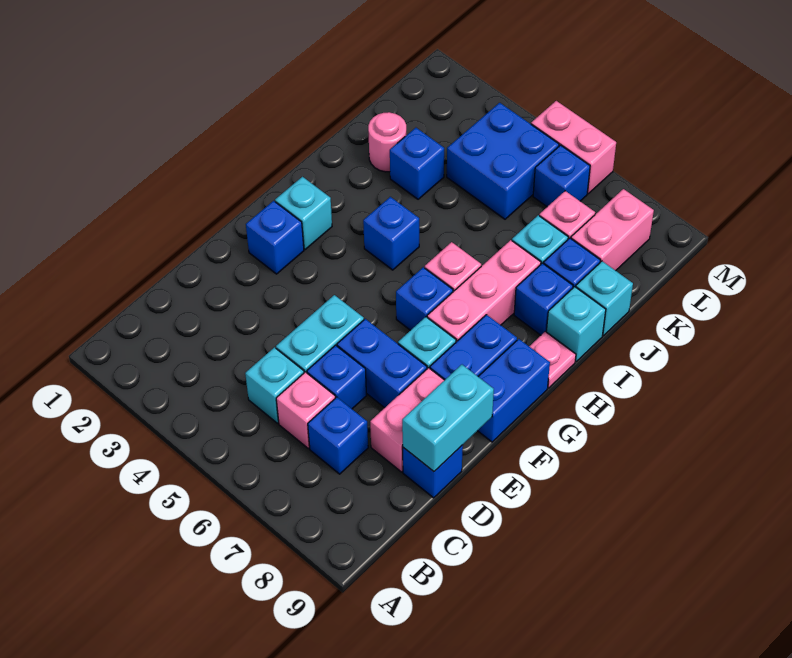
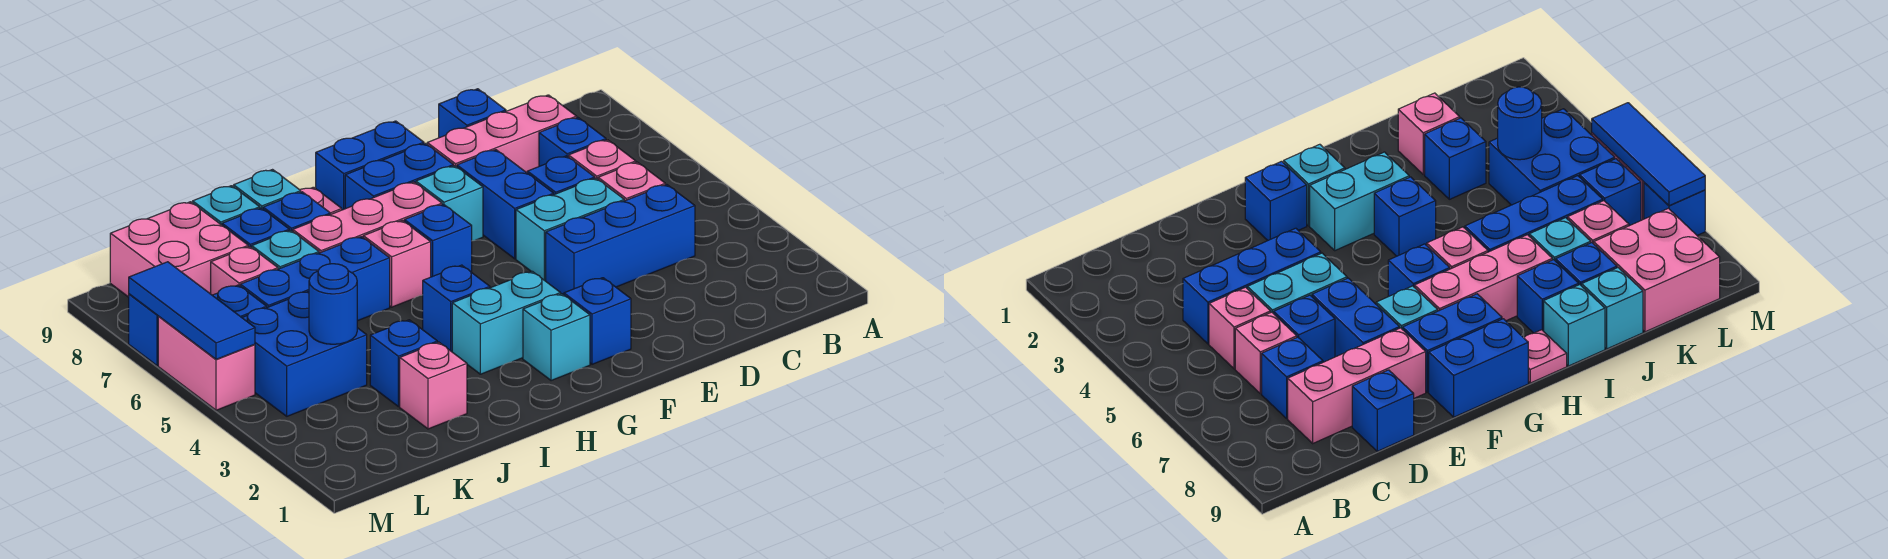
none -> blue brick C4:E4 level 1
cyan brick C5 level 1 -> pink brick C5 level 1
pink brick D8:E8 level 1 -> pink brick C8:E8 level 1
cyan brick D9:E9 level 2 -> cyan brick G3:H3 level 1
none -> blue brick I6:K6 level 1
pink round brick J2 level 1 -> pink brick J2 level 1
none -> blue round brick K4 level 2
pink brick K8:L8 level 1 -> pink brick K8:L9 level 1
none -> blue tile M5:M7 level 2
none -> blue brick M7 level 1

